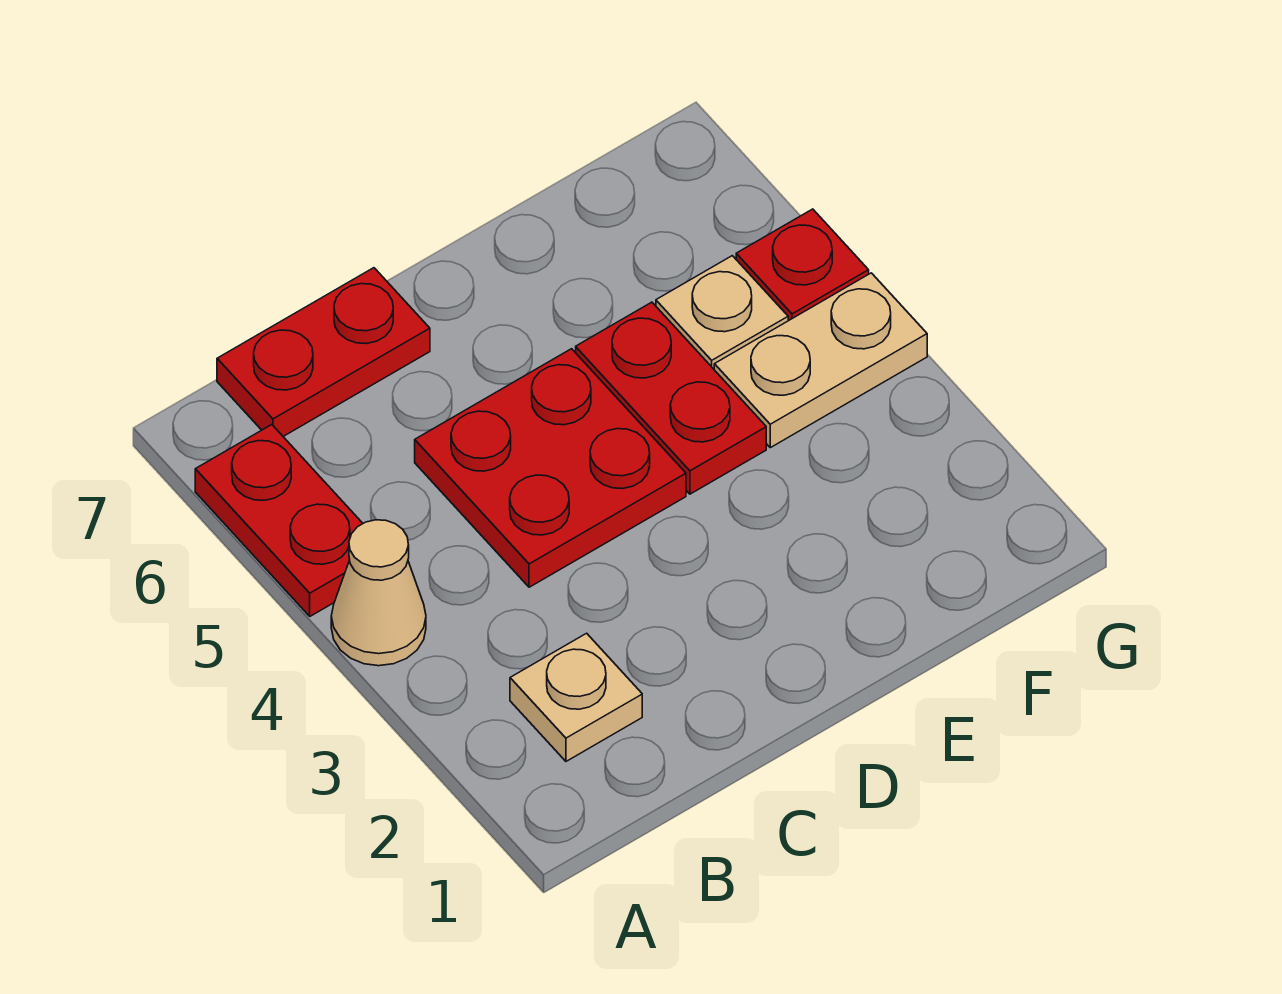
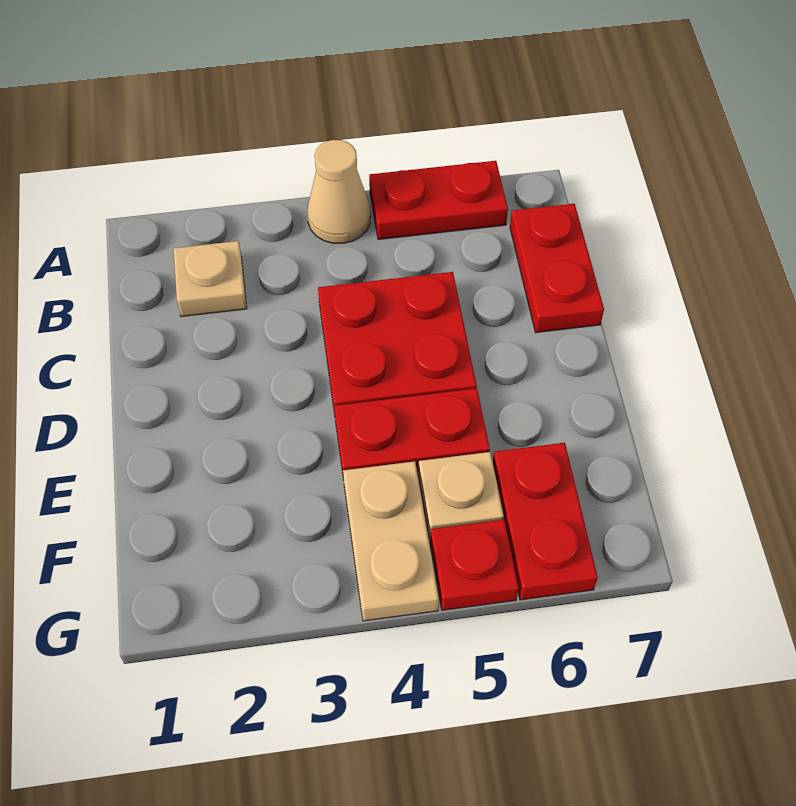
none -> red plate F6:G6 level 1

